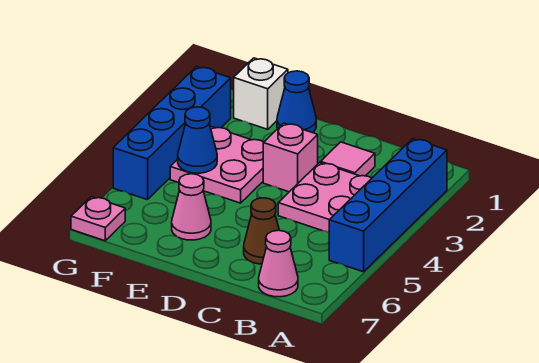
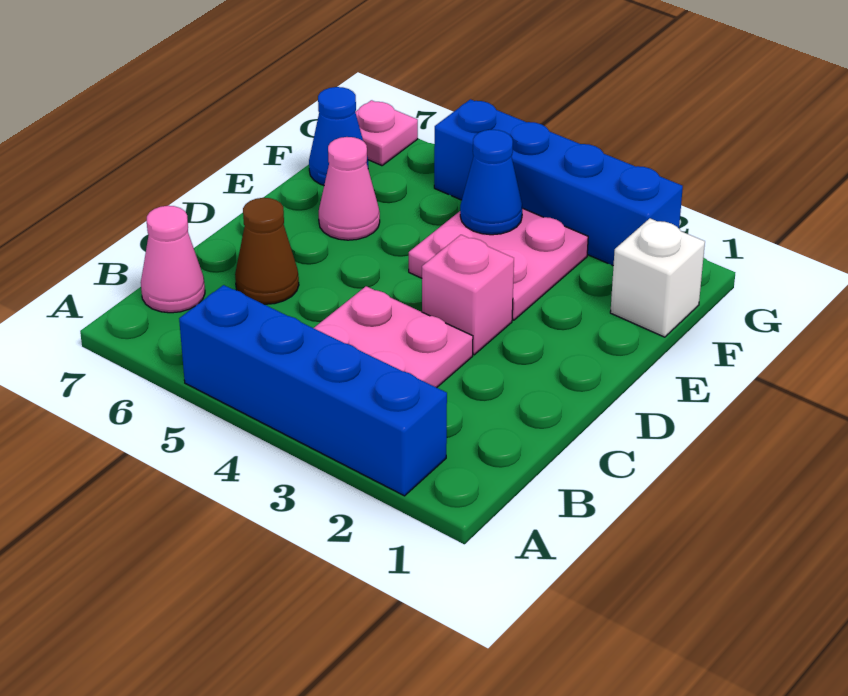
pink tile C2 level 1 -> none
blue cone E1 level 1 -> blue cone F7 level 1

